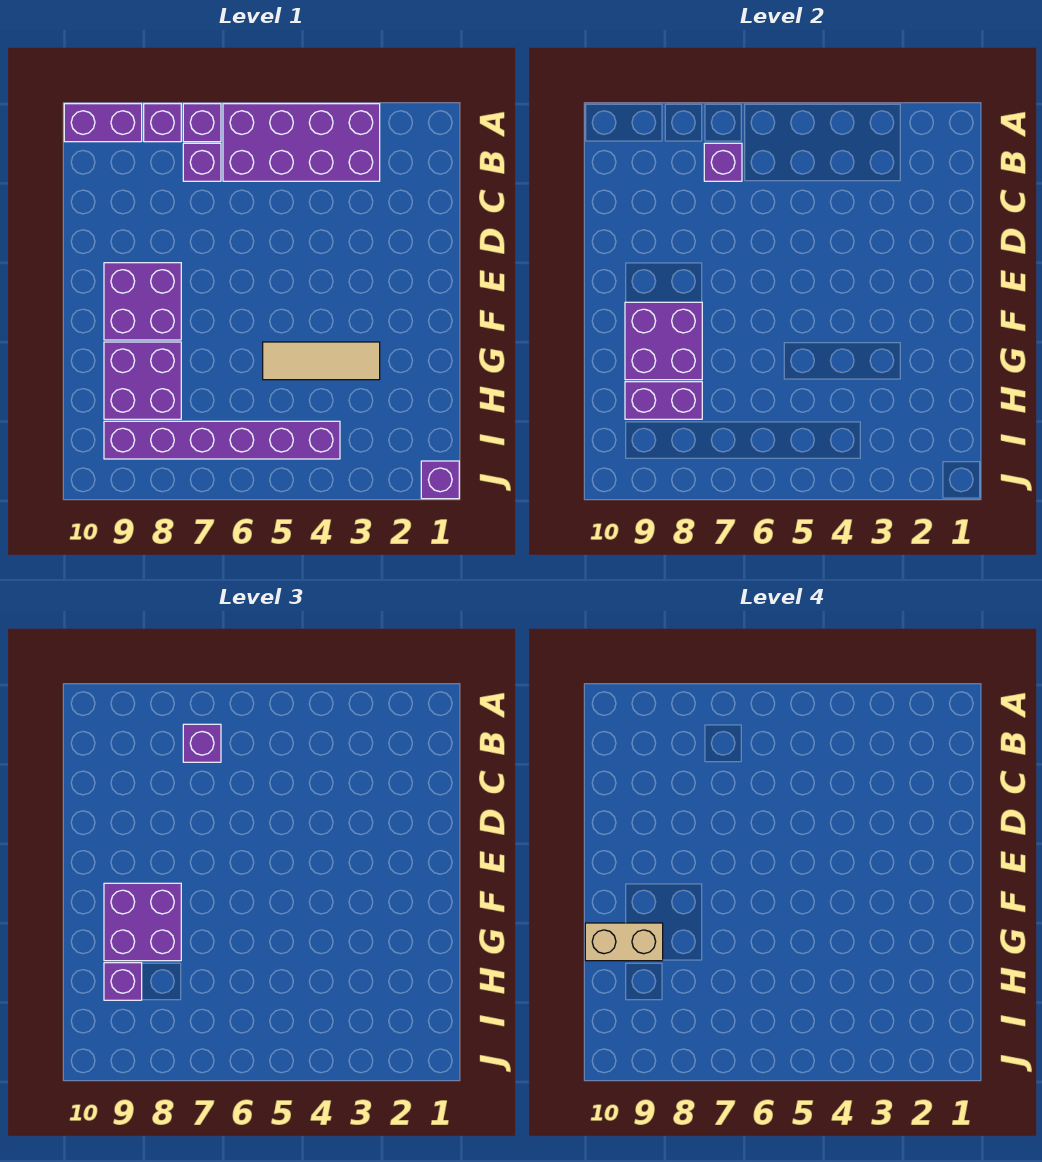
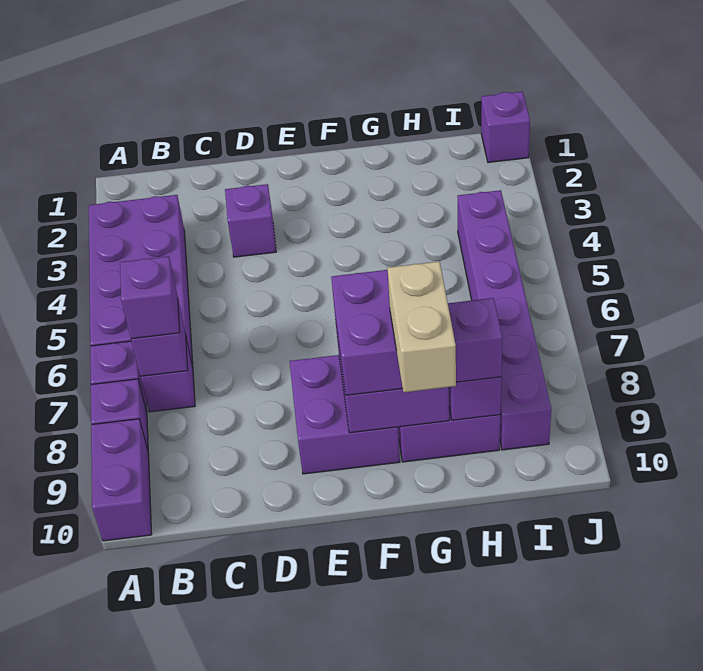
none -> purple brick D3 level 1
tan tile G3:G5 level 1 -> none

